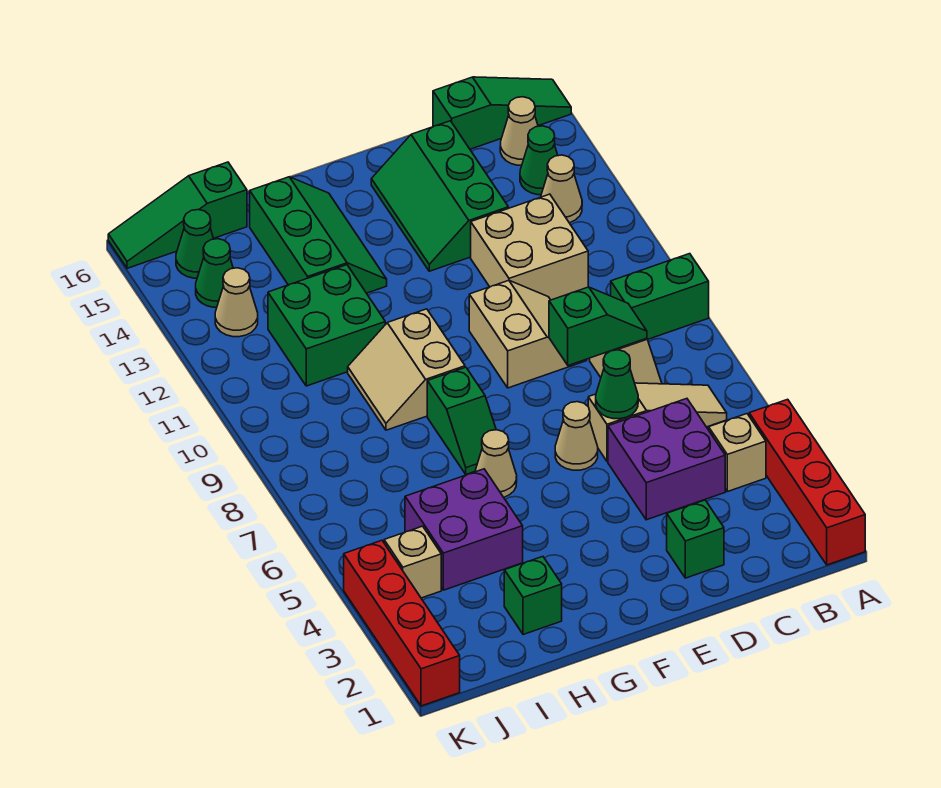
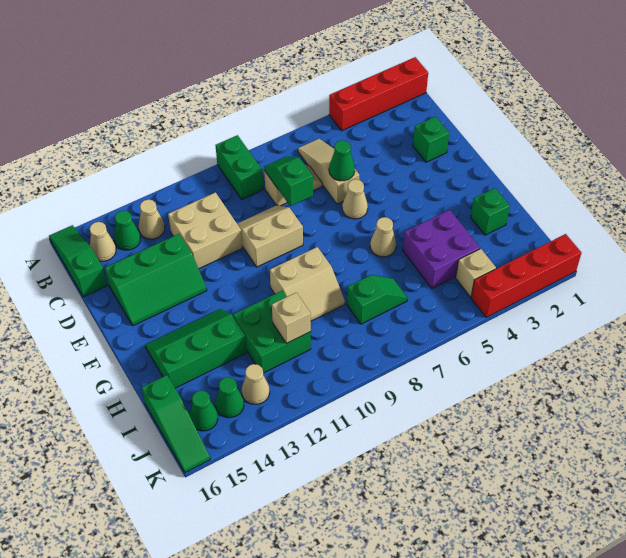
tan brick B4 level 1 -> tan brick I11 level 2
purple brick C4:D5 level 1 -> none
green slope G7:G8 level 1 top 8 -> green slope I7:I8 level 1 top 8

